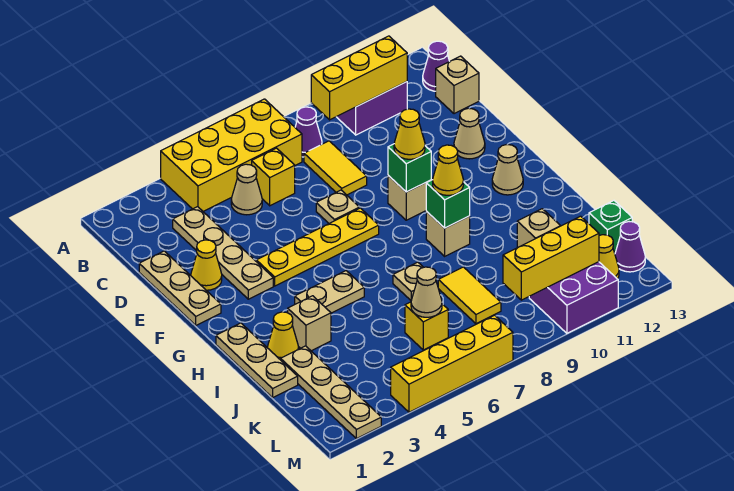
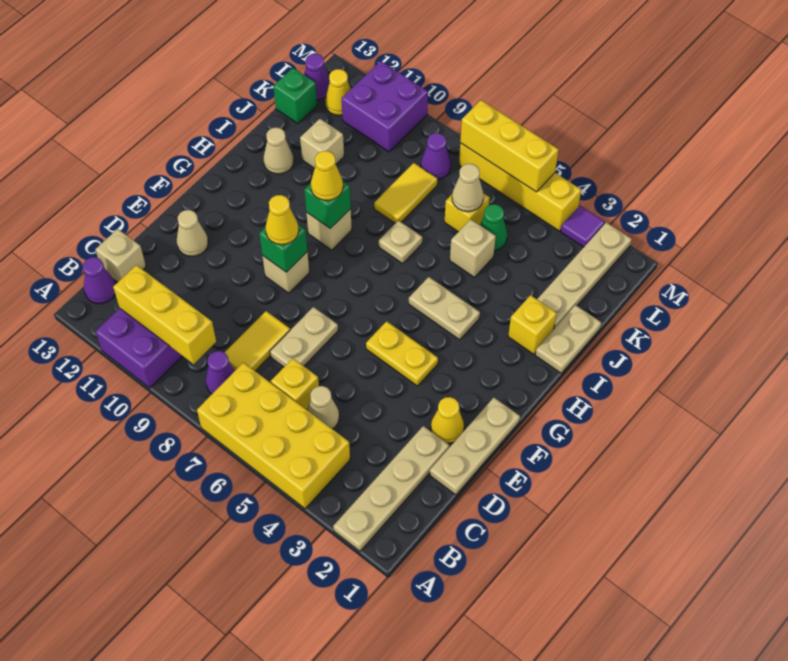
tan plate C3:F3 level 1 -> tan plate A2:D2 level 1
tan plate E7 level 1 -> tan plate D7:E7 level 1
yellow plate F4:F7 level 1 -> yellow plate F4:F5 level 1
tan cone G12 level 1 -> tan cone I12 level 1
tan plate H1:J1 level 1 -> tan plate I1:J1 level 1
yellow cone I2 level 1 -> yellow brick I2 level 1
tan brick I3 level 1 -> tan brick J5 level 1
none -> green cone K5 level 1
none -> purple cone L8 level 1
yellow brick L9:L11 level 2 -> yellow brick M5:M7 level 2
none -> purple tile M3 level 1

